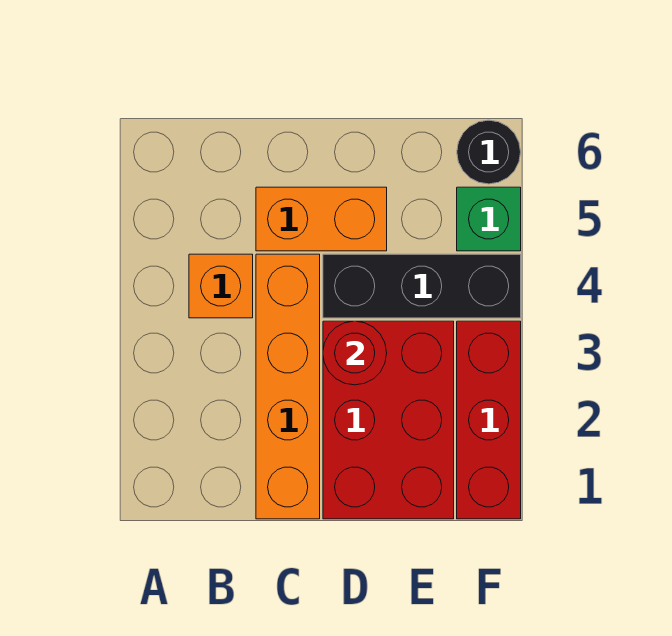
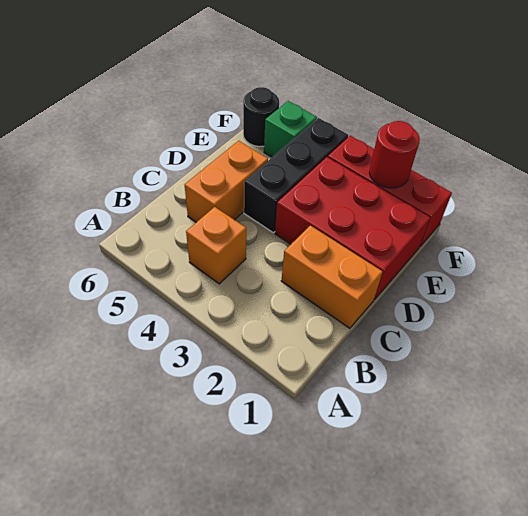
orange brick C1:C4 level 1 -> orange brick C1:C2 level 1
red round brick D3 level 2 -> red round brick F2 level 2

